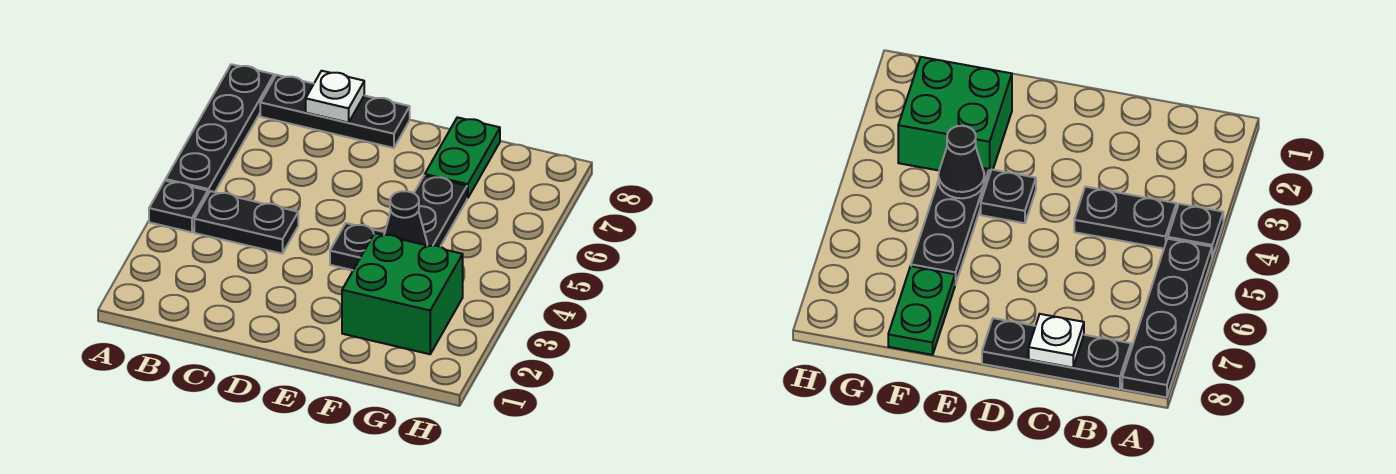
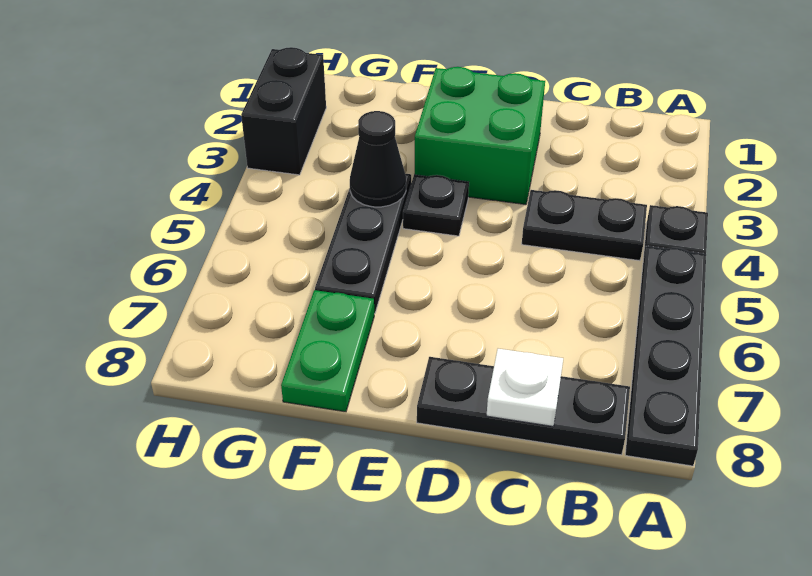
green brick F2:G3 level 1 -> green brick D2:E3 level 1
none -> black brick H2:H3 level 1

